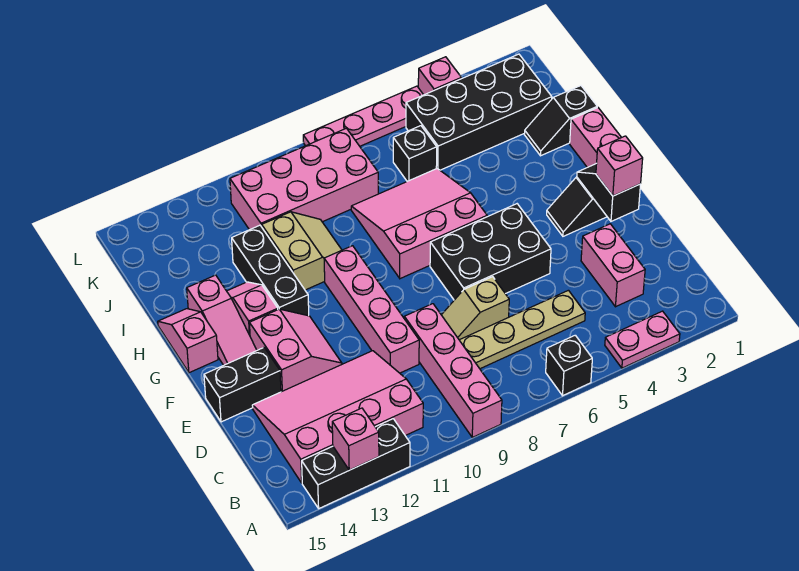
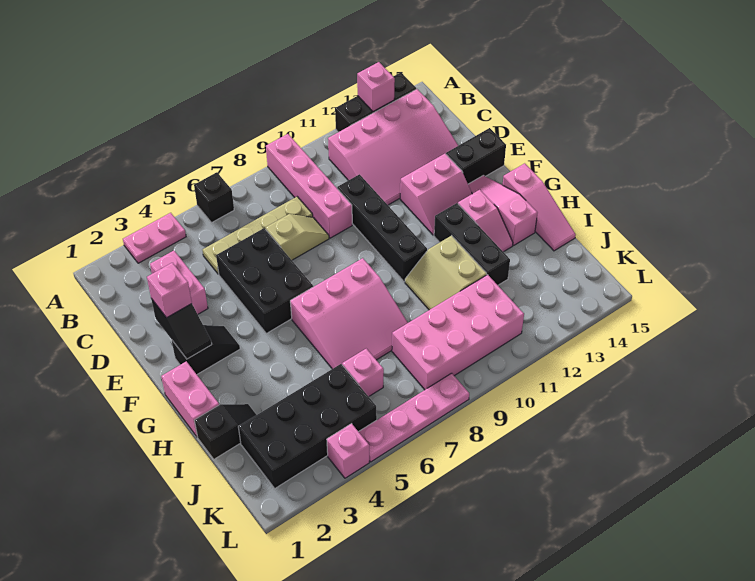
pink brick D10:G10 level 1 -> black brick D10:G10 level 1
black brick E5:F7 level 1 -> black brick D5:F6 level 1
pink slope E12:F13 level 1 top 13 -> pink slope E12:F13 level 1 top E
pink slope G15:H15 level 1 top G -> pink slope G15:I15 level 1 top G
black brick J6 level 1 -> pink brick J6 level 1

